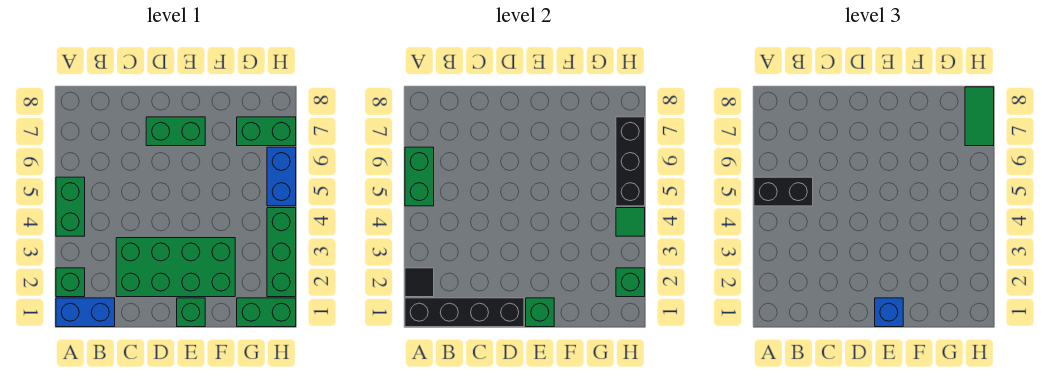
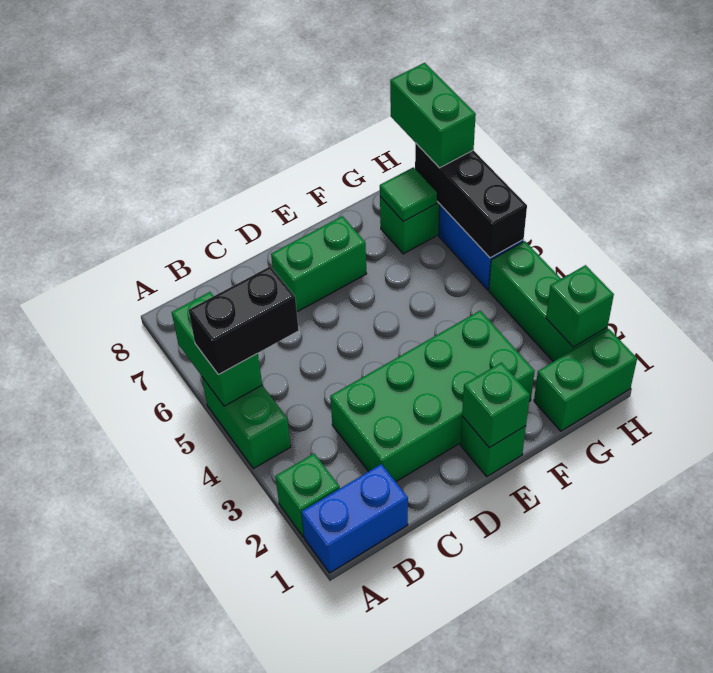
black brick A1:D1 level 2 -> none
black tile A2 level 2 -> none
blue brick E1 level 3 -> none
green tile H4 level 2 -> green tile G7 level 2
green tile H7:H8 level 3 -> green brick H7:H8 level 3

